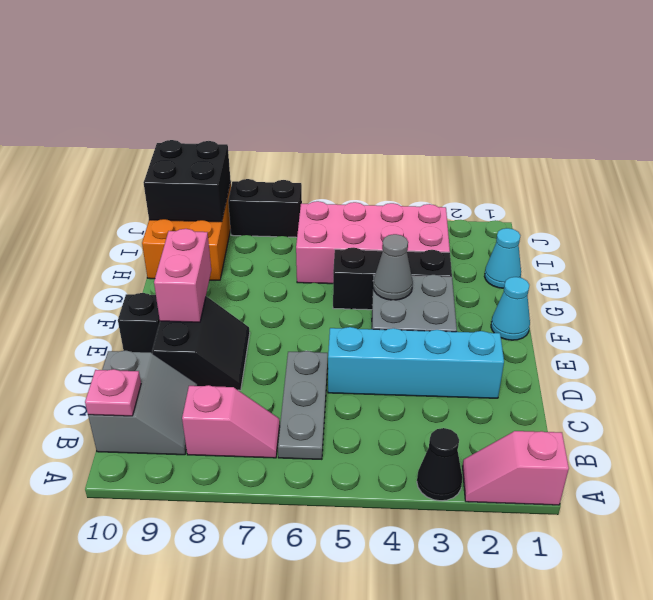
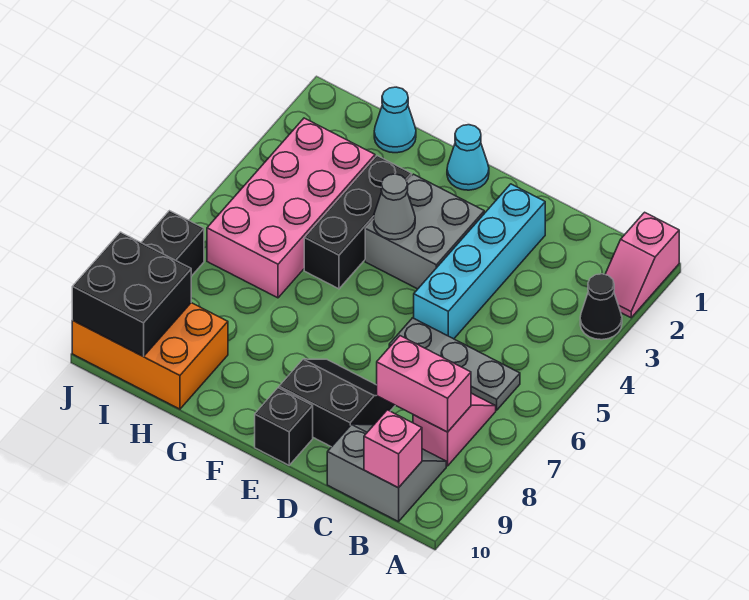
pink plate B10 level 2 -> pink brick B10 level 2
pink brick E9:F9 level 2 -> pink brick B8:C8 level 2

